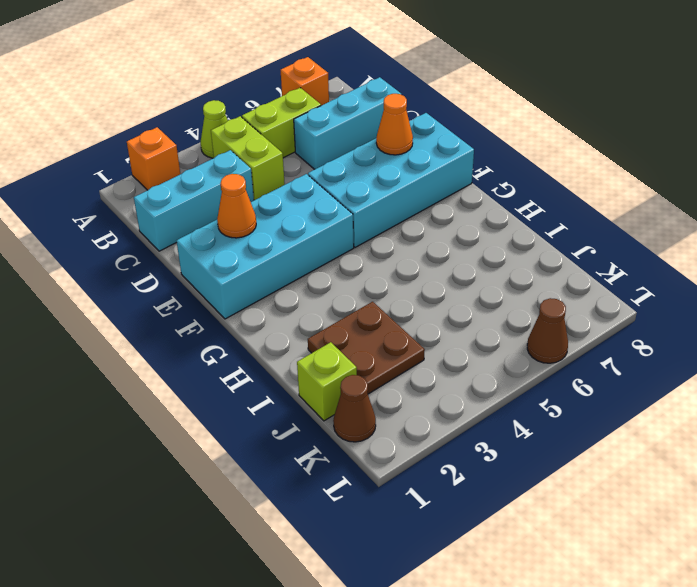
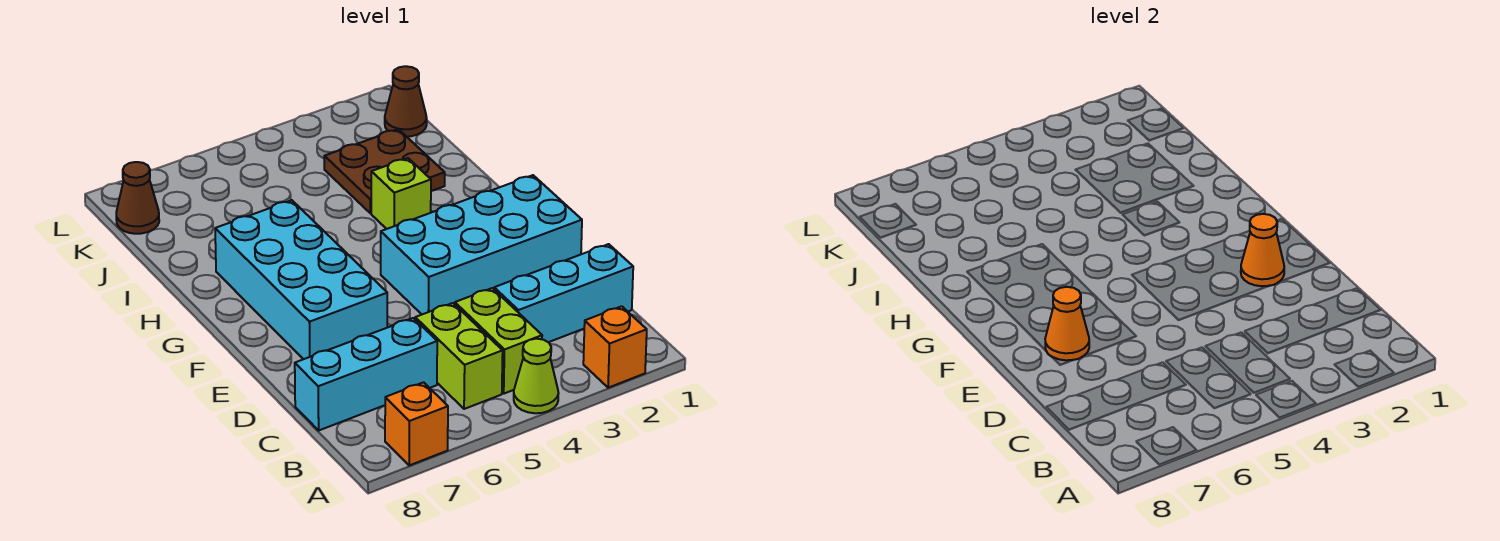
lime brick B5:B6 level 1 -> lime brick B5:C5 level 1
cyan brick E5:F8 level 1 -> cyan brick E6:H7 level 1
lime brick J1 level 1 -> lime brick H3 level 1
brown cone L6 level 1 -> brown cone K8 level 1

